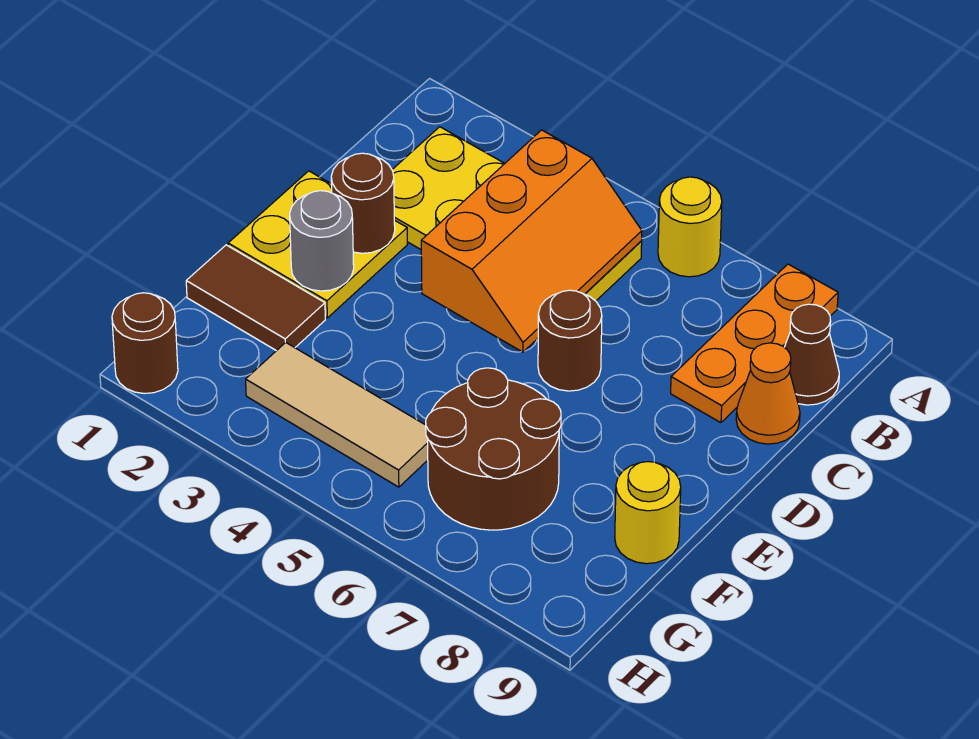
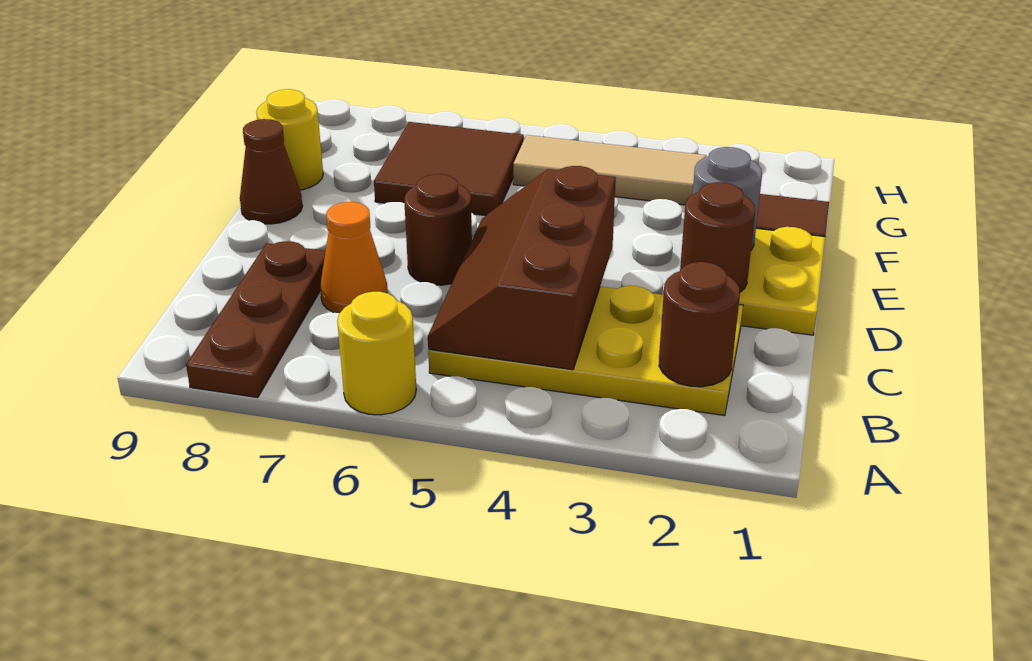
orange plate A8:C8 level 1 -> brown plate A8:C8 level 1
orange slope B4:D5 level 2 top 4 -> brown slope B4:D5 level 2 top 4
brown cone B9 level 1 -> brown cone E9 level 1
orange cone C9 level 1 -> orange cone C7 level 1
brown round brick F6:G7 level 1 -> brown tile F6:G7 level 1
brown round brick H1 level 1 -> brown round brick B2 level 2

